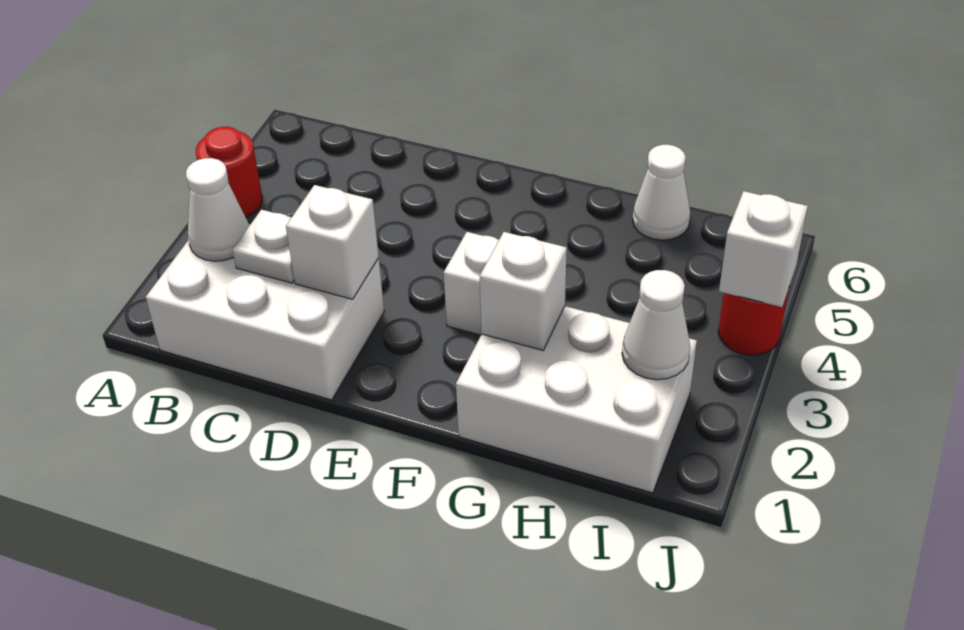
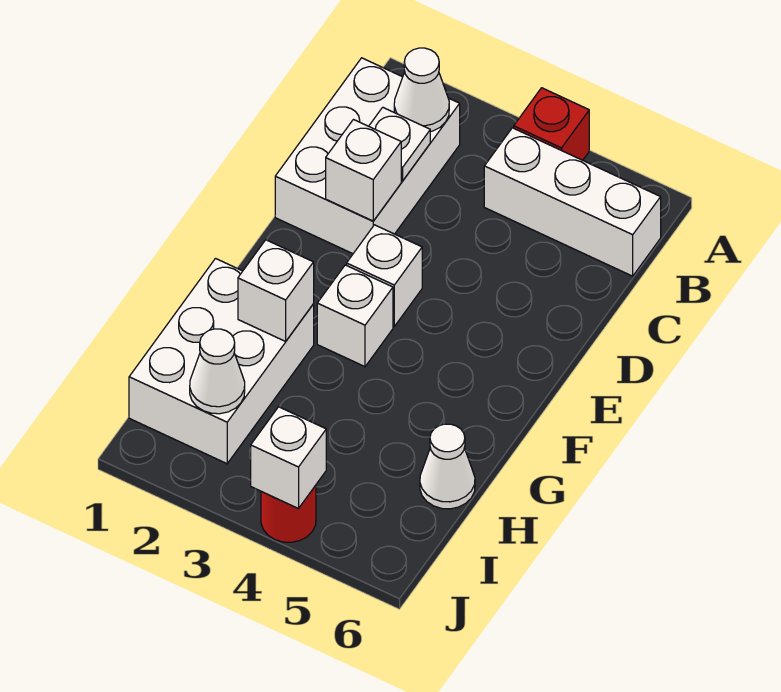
red round brick A4 level 1 -> red brick A4 level 1
none -> white brick B4:B6 level 1
none -> white brick E3 level 1

